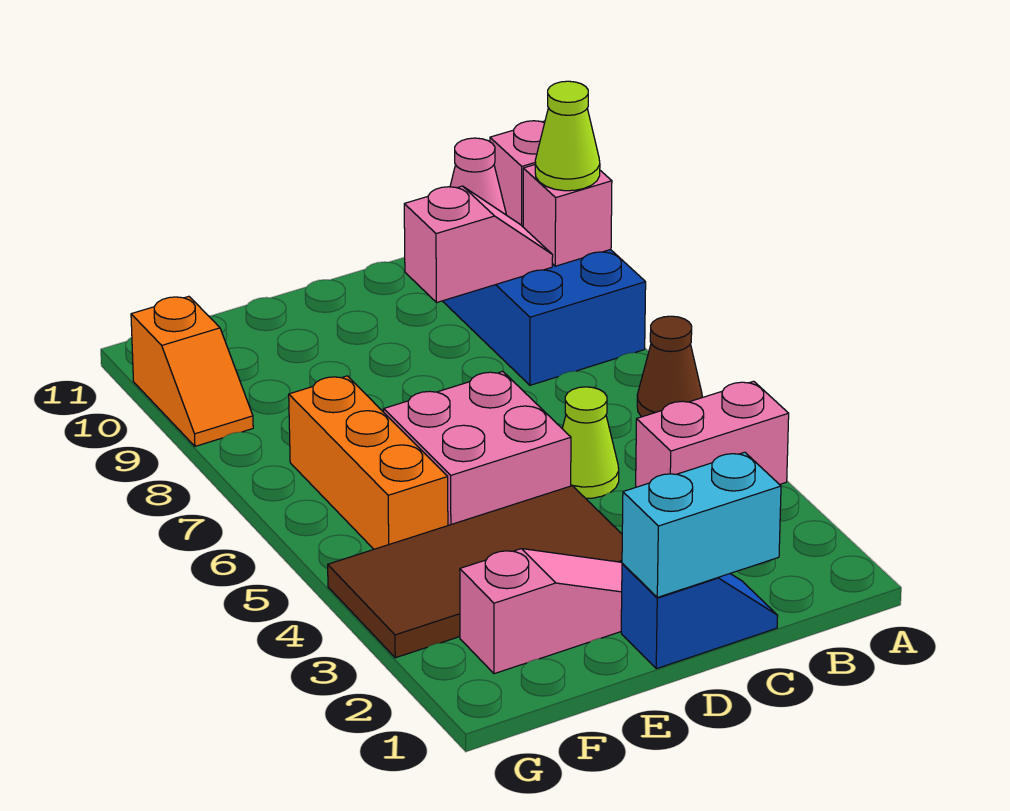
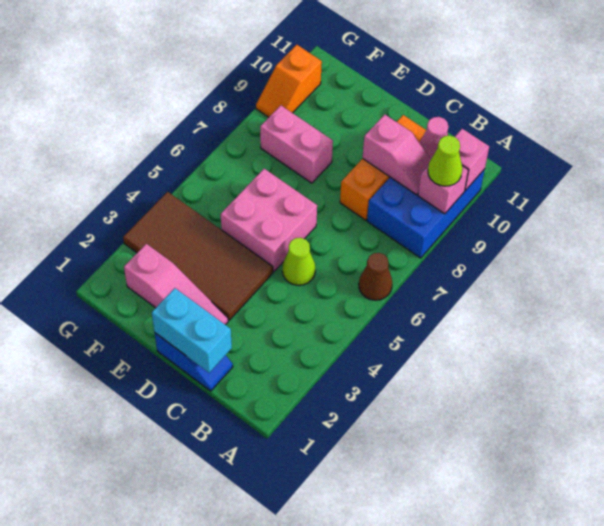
pink brick A4:B4 level 1 -> pink brick E8:F8 level 1
orange brick F5:F7 level 1 -> orange brick C8:C10 level 1

